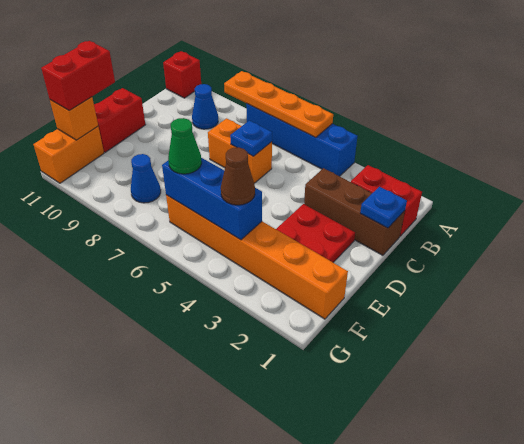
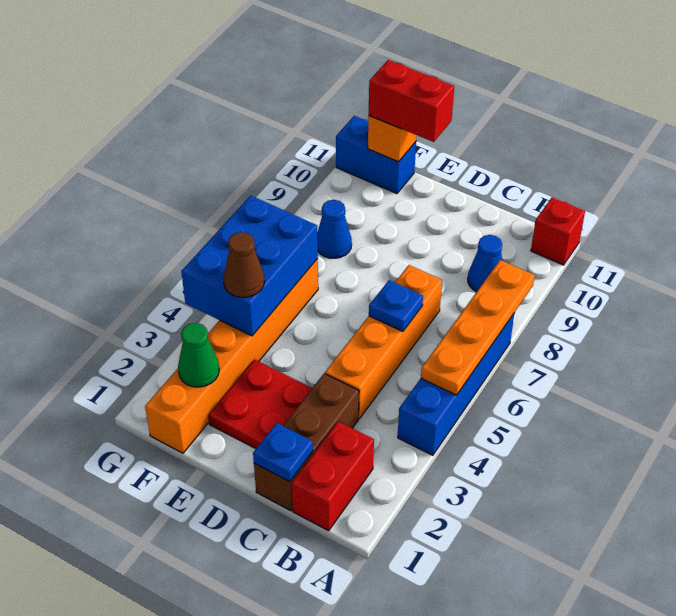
orange brick C6:C7 level 1 -> orange brick C4:C7 level 1
red brick D11:E11 level 1 -> none
blue brick F4:F6 level 2 -> blue brick F4:G6 level 2
green cone F6 level 3 -> green cone F2 level 2
orange brick F11:G11 level 1 -> blue brick F11:G11 level 1

